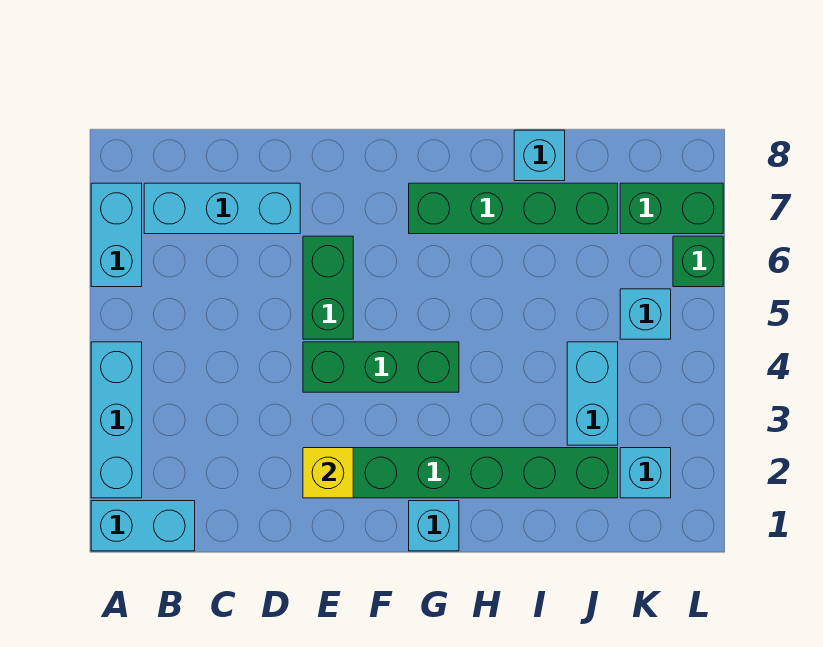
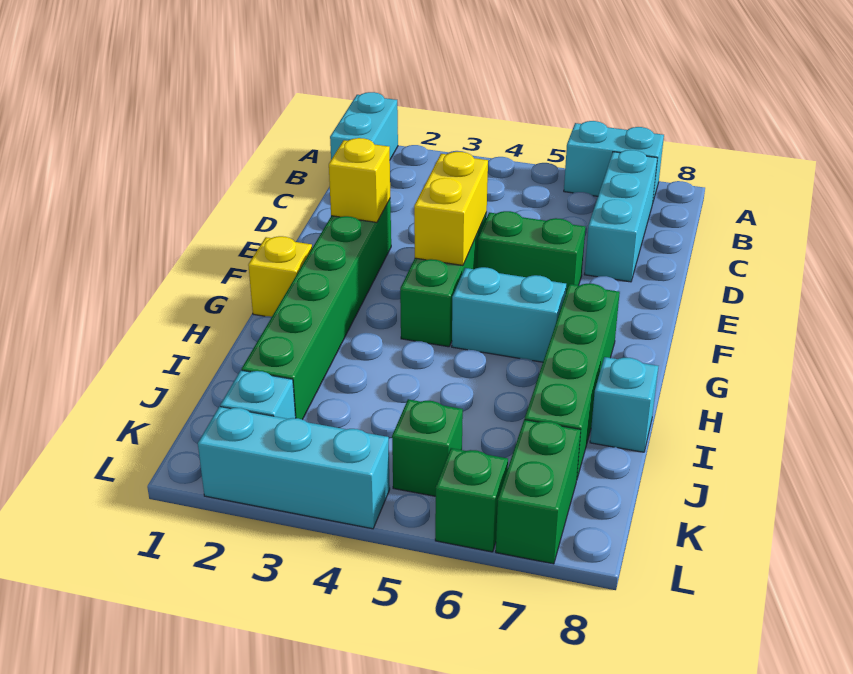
cyan brick A2:A4 level 1 -> cyan brick L2:L4 level 1
none -> yellow brick E4:F4 level 2
cyan brick G1 level 1 -> yellow brick G1 level 1
cyan brick J3:J4 level 1 -> cyan brick G5:G6 level 1
cyan brick K5 level 1 -> green brick K5 level 1

